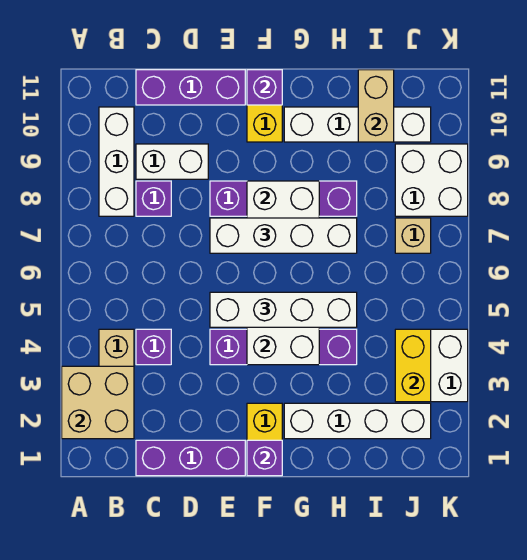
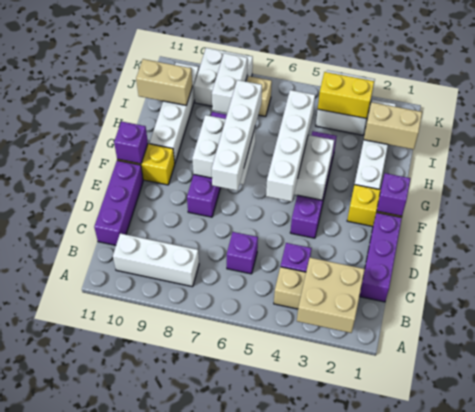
purple brick C8 level 1 -> purple brick C6 level 1
white brick C9:D9 level 1 -> white brick I8:J8 level 2
none -> tan brick I1:I2 level 2

